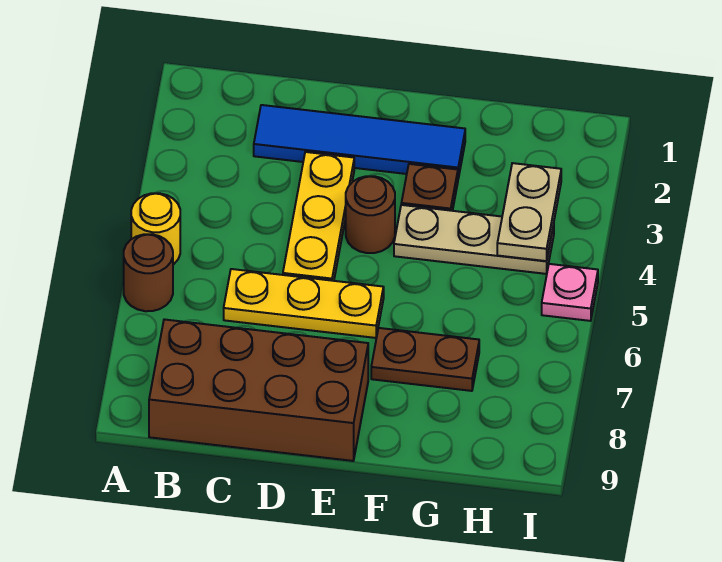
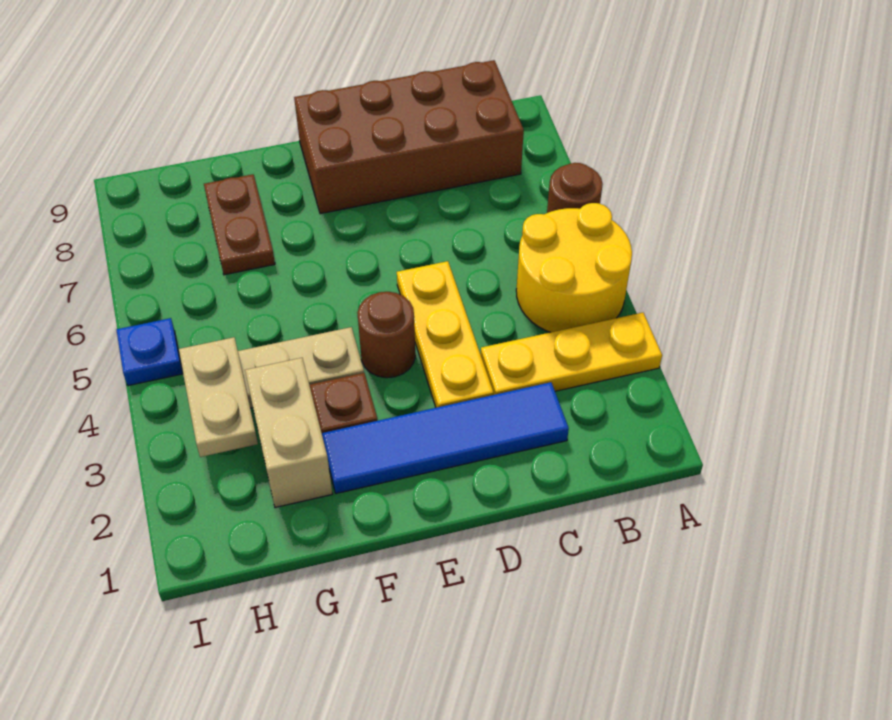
yellow round brick A5 level 1 -> yellow round brick A4:B5 level 1
yellow plate C6:E6 level 1 -> yellow plate A3:C3 level 1
brown plate F7:G7 level 1 -> brown plate G7:G8 level 1
none -> tan brick G2:G3 level 1
pink plate I5 level 1 -> blue plate I5 level 1

